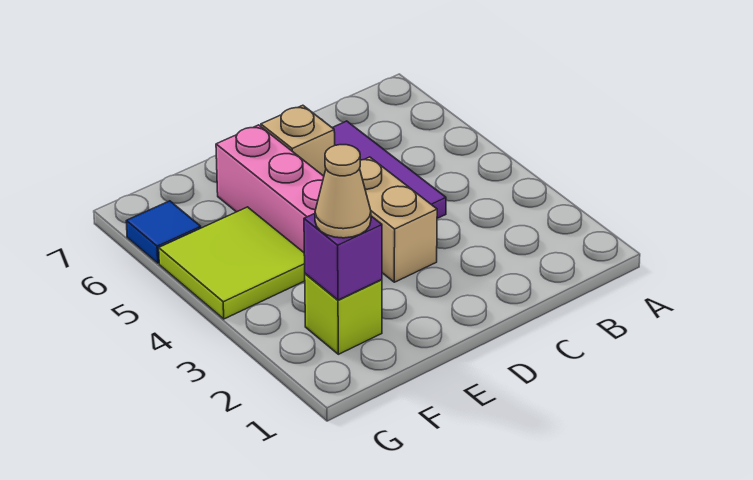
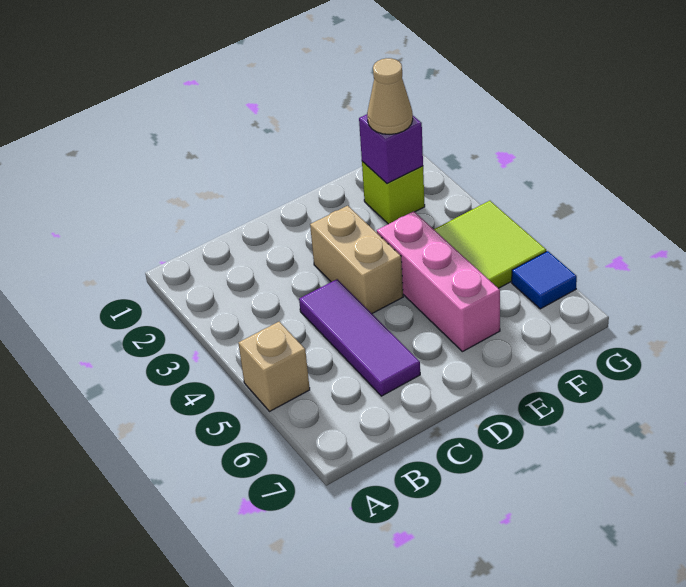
tan brick D6 level 1 -> tan brick A5 level 1

